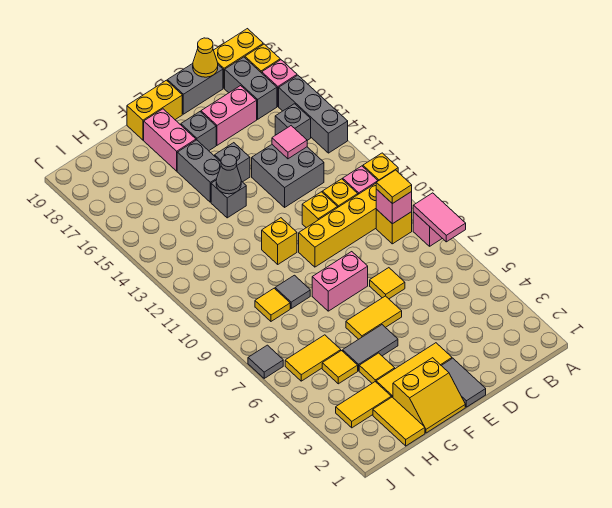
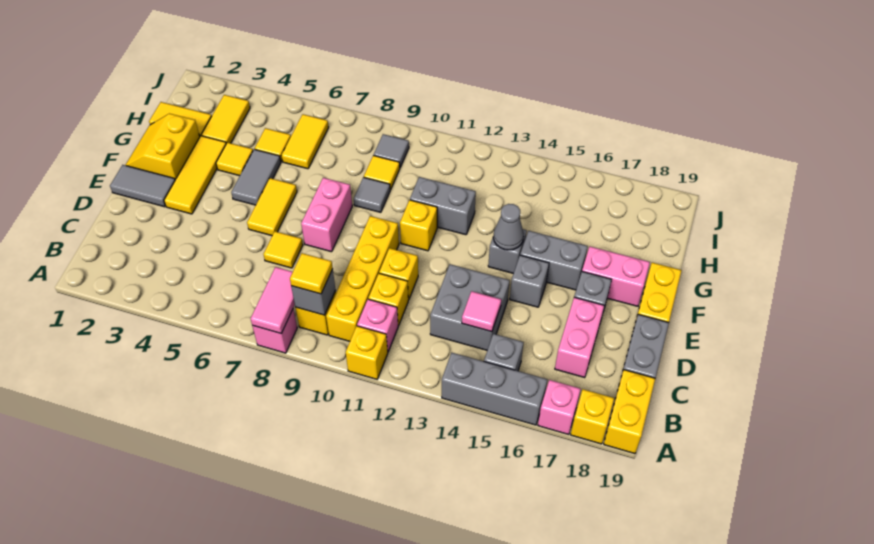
pink tile A7:A8 level 2 -> pink tile A8:B8 level 2
pink brick B9 level 2 -> grey brick B9 level 2
grey brick B17:B18 level 1 -> grey brick G11:G12 level 1
yellow cone C19 level 2 -> none
grey tile J7 level 1 -> grey tile I9 level 1

